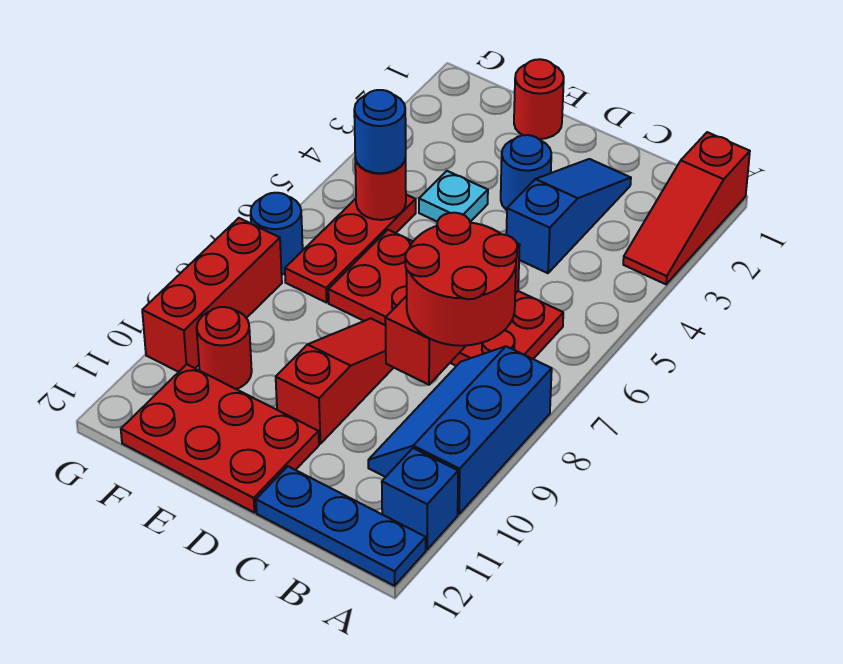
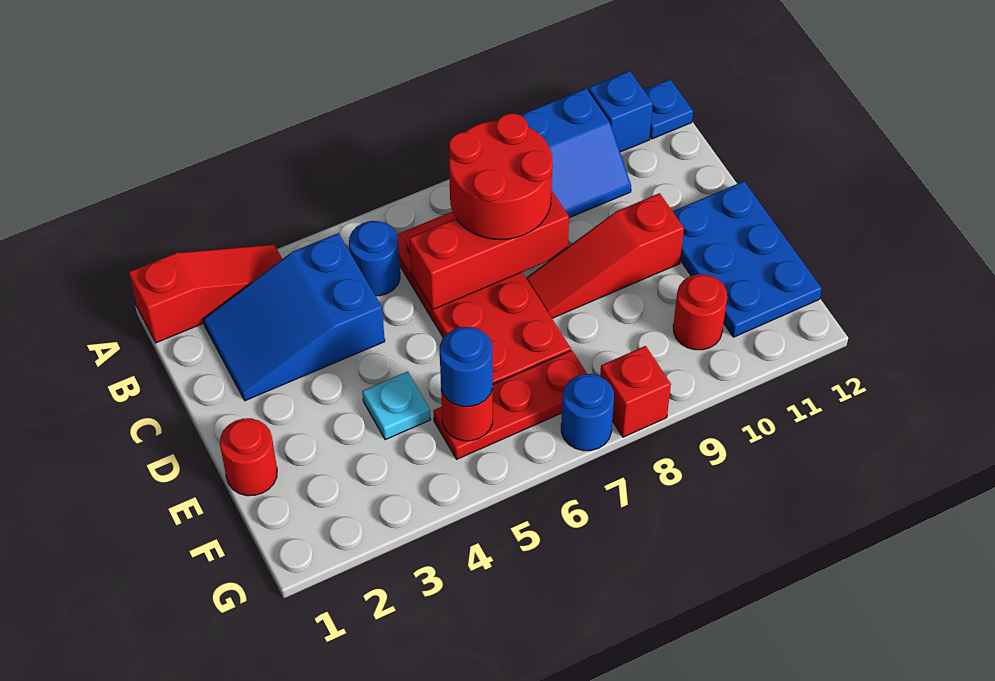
blue plate A12:C12 level 1 -> blue plate A12 level 1
blue slope C2:C4 level 1 top 4 -> blue slope B2:C4 level 1 top 4
blue round brick D3 level 1 -> blue round brick B5 level 1
red plate D11:F12 level 1 -> blue plate D11:F12 level 1
red brick G8:G10 level 1 -> red brick G8 level 1

